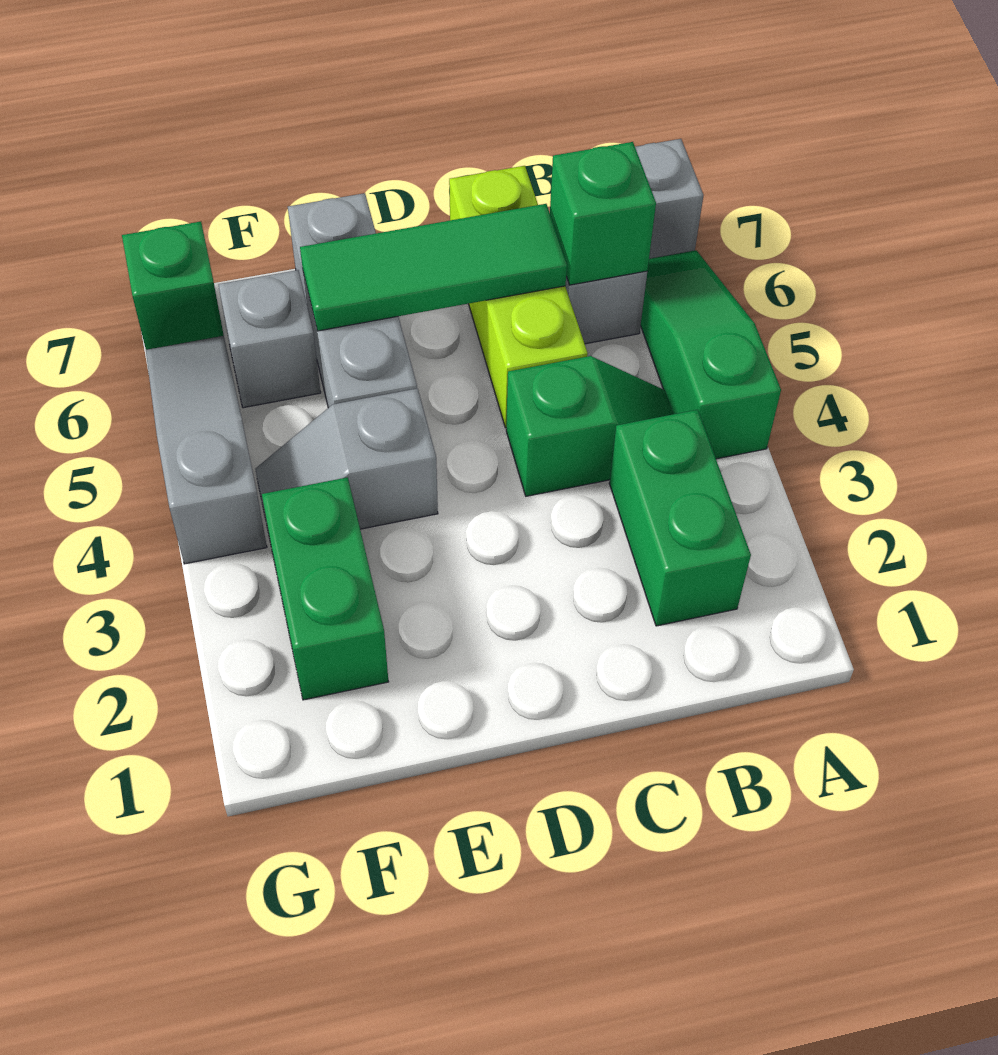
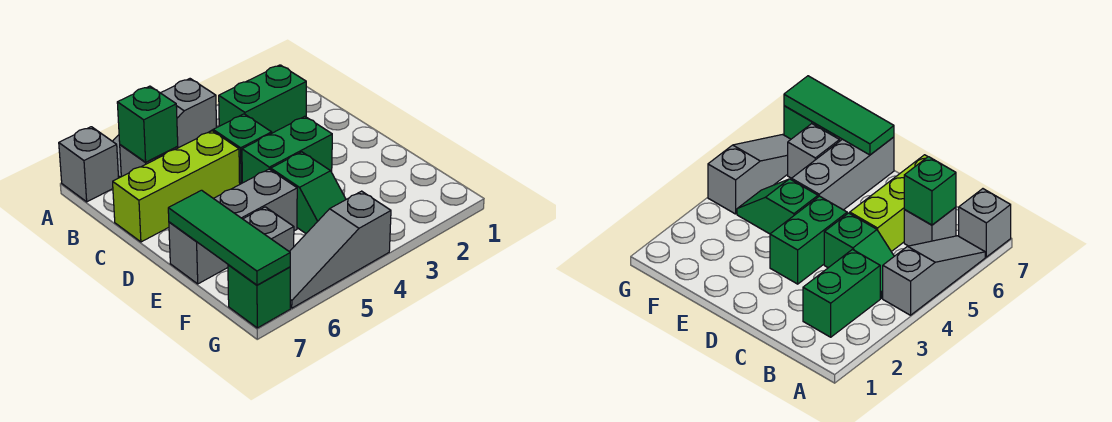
green slope A4:A6 level 1 top 4 -> grey slope A4:A6 level 1 top 4
green tile C6:E6 level 2 -> green tile E7:G7 level 2
grey slope E4:F4 level 1 top E -> green slope E4:F4 level 1 top E
green brick F2:F3 level 1 -> green brick D3:D4 level 1

